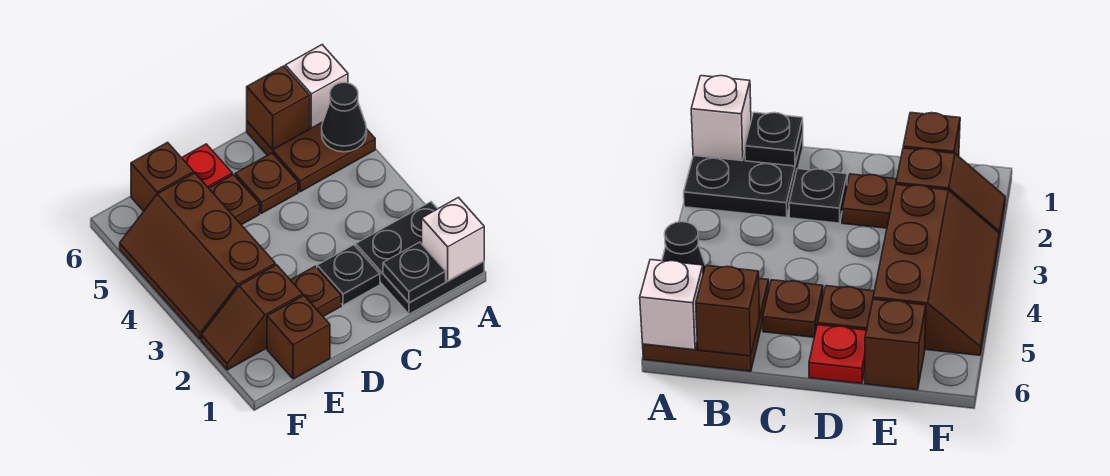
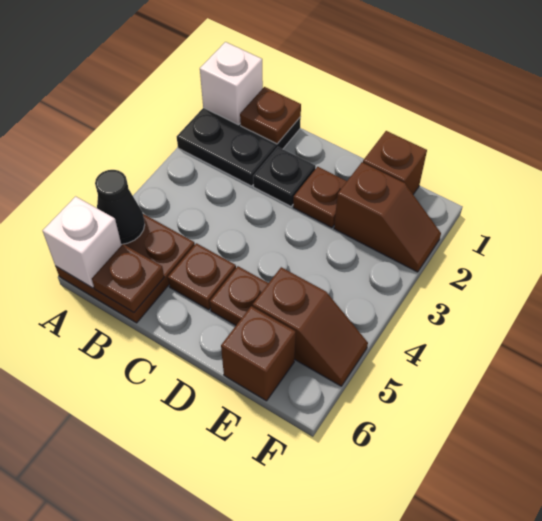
black plate B1 level 2 -> brown plate B1 level 2
brown brick B6 level 2 -> brown plate B6 level 2
red plate D6 level 1 -> none
brown slope E3:F5 level 1 top E -> brown slope E5:F5 level 1 top E

